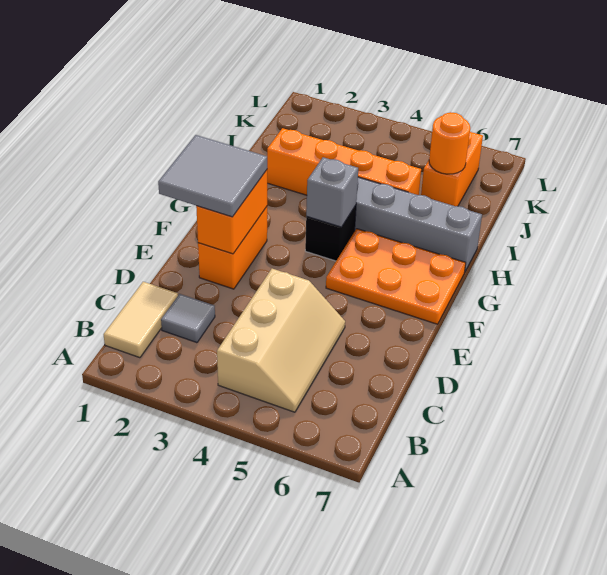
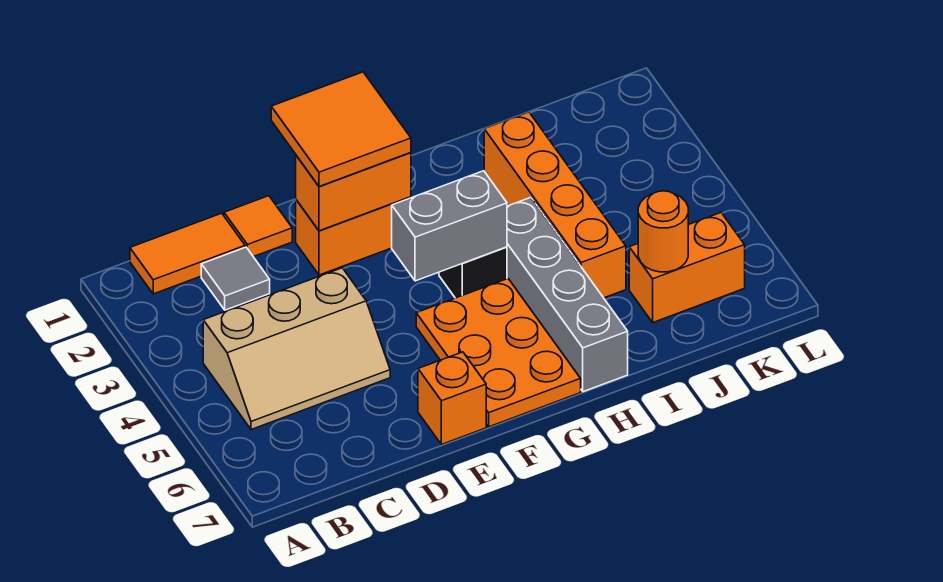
tan tile B1:C1 level 1 -> orange tile B1:C1 level 1
none -> orange tile D1 level 1
grey tile E1:F2 level 3 -> orange tile E1:F2 level 3
none -> orange brick E7 level 1
grey brick G4 level 2 -> grey brick F4:G4 level 2

